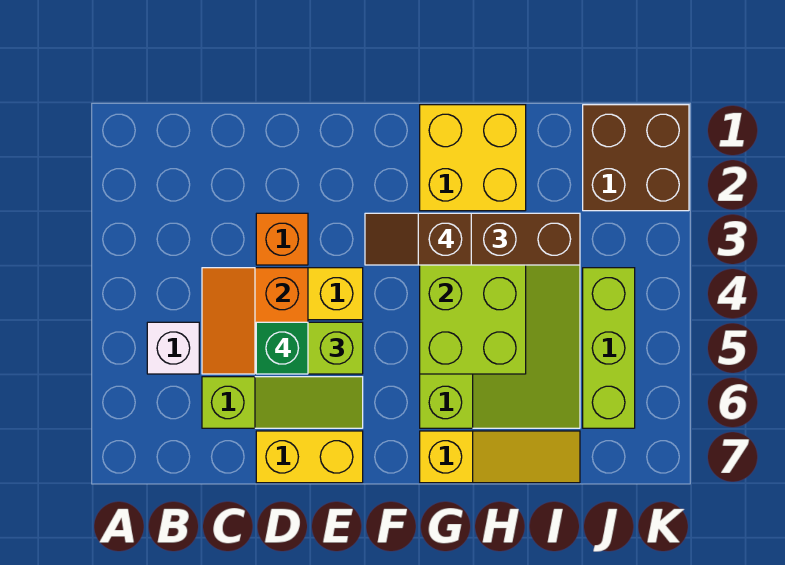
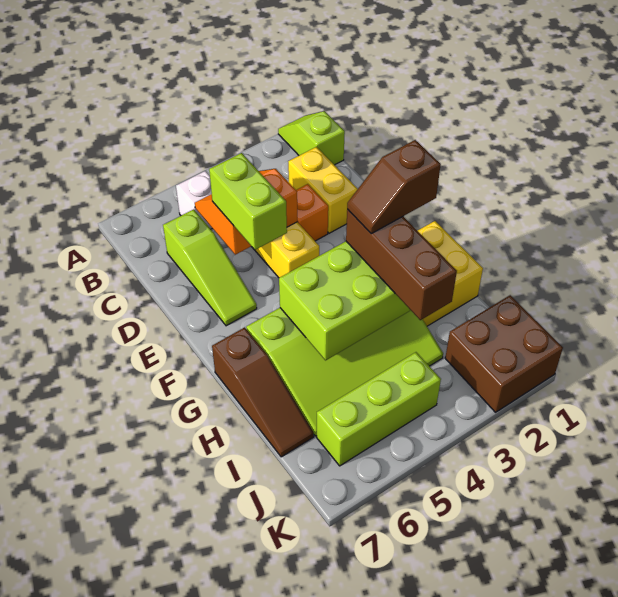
none -> lime slope A1:B1 level 1 top B
green brick D5 level 4 -> none
yellow brick D7:E7 level 1 -> yellow brick C2:D2 level 1
brown slope F3:G3 level 4 top G -> brown slope G2:G3 level 4 top 2
yellow slope G7:I7 level 1 top G -> brown slope G7:I7 level 1 top G

